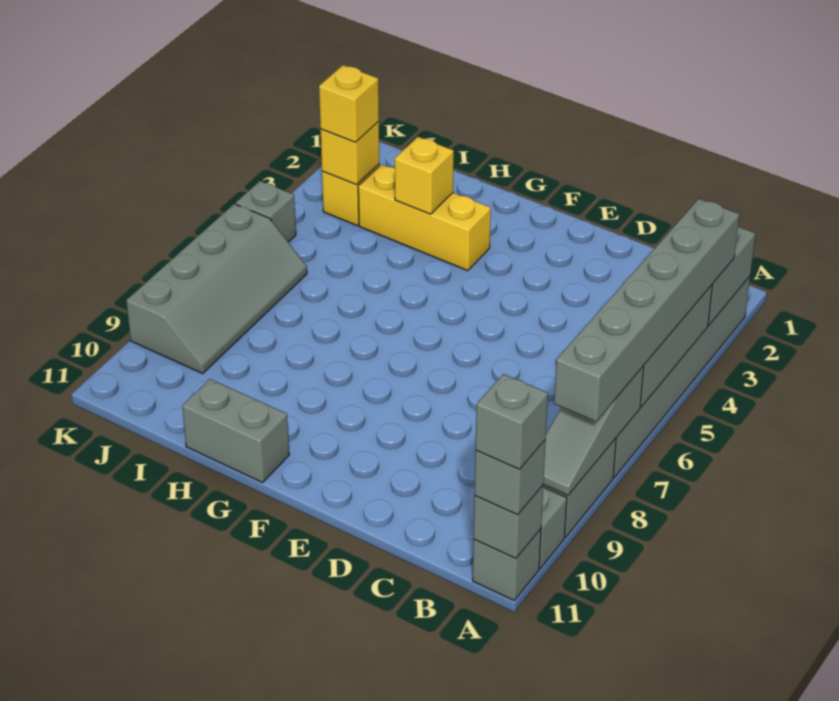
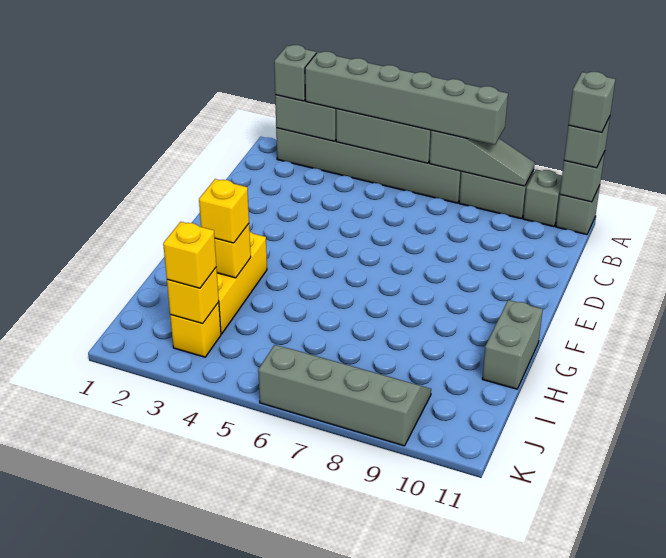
none -> yellow brick H3 level 3
grey brick K5 level 1 -> grey brick A2 level 3

